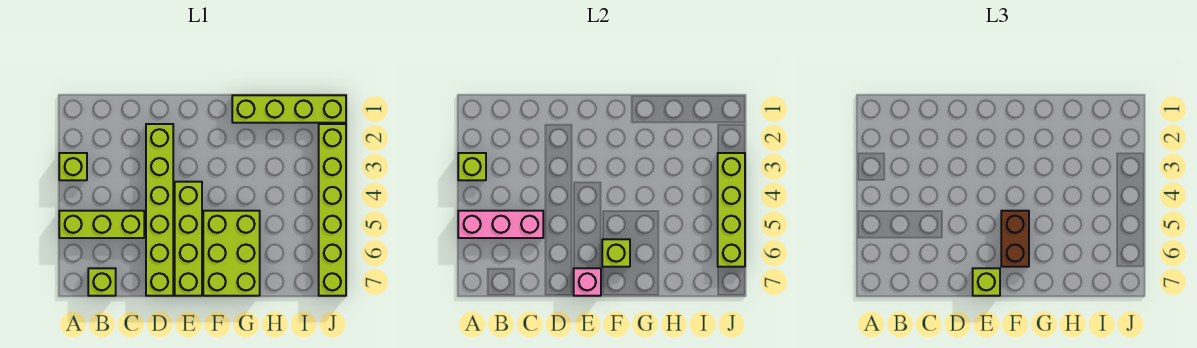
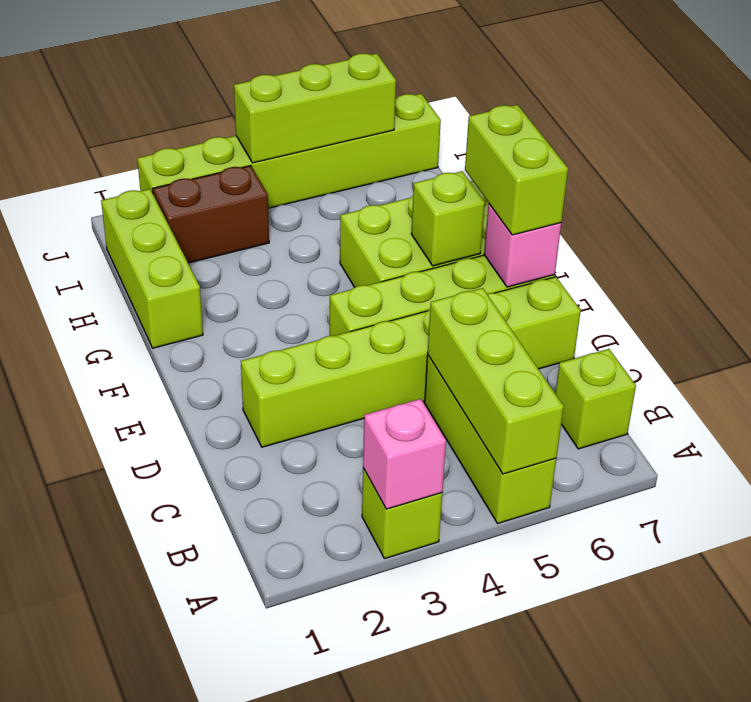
lime brick A3 level 2 -> pink brick A3 level 2
pink brick A5:C5 level 2 -> lime brick A5:C5 level 2
lime brick E7 level 3 -> lime brick E7:F7 level 3
brown brick F5:F6 level 3 -> brown brick I2:I3 level 1
lime brick G1:J1 level 1 -> lime brick G1:I1 level 1
lime brick J3:J6 level 2 -> lime brick J4:J6 level 2

